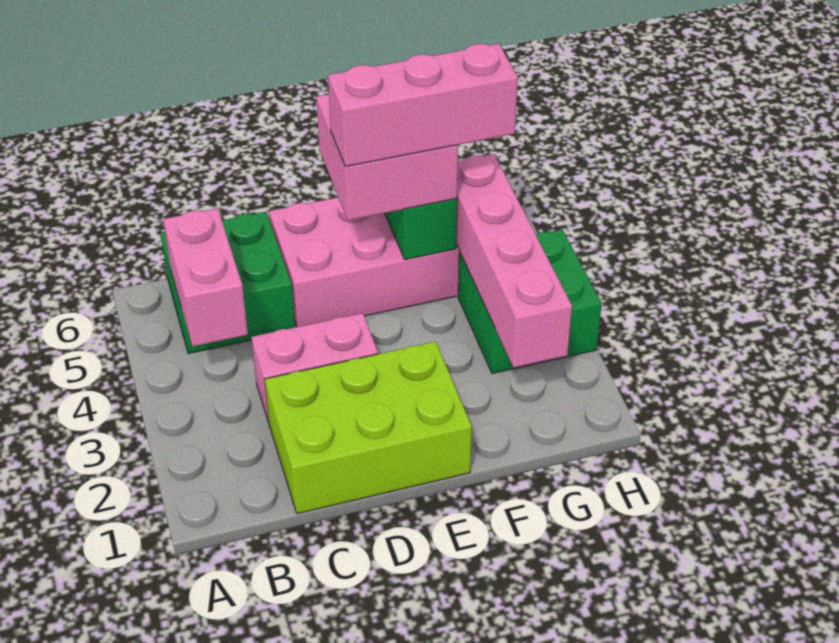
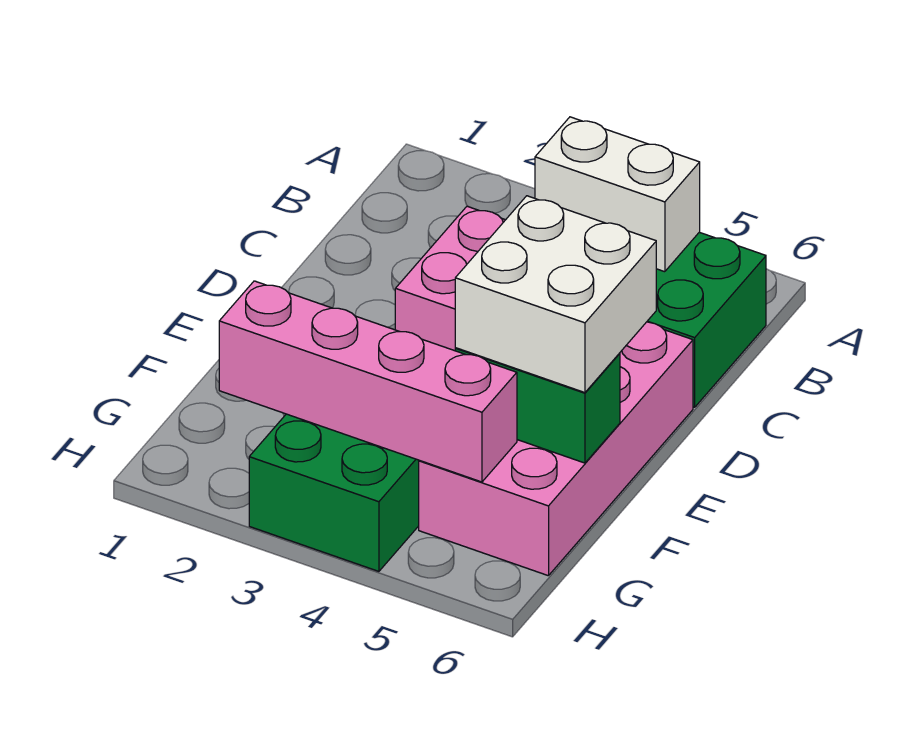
pink brick B4:B5 level 2 -> white brick B4:B5 level 2
lime brick C1:E2 level 1 -> none
pink brick E5:F6 level 3 -> white brick E5:F6 level 3
pink brick E5:G5 level 4 -> none

